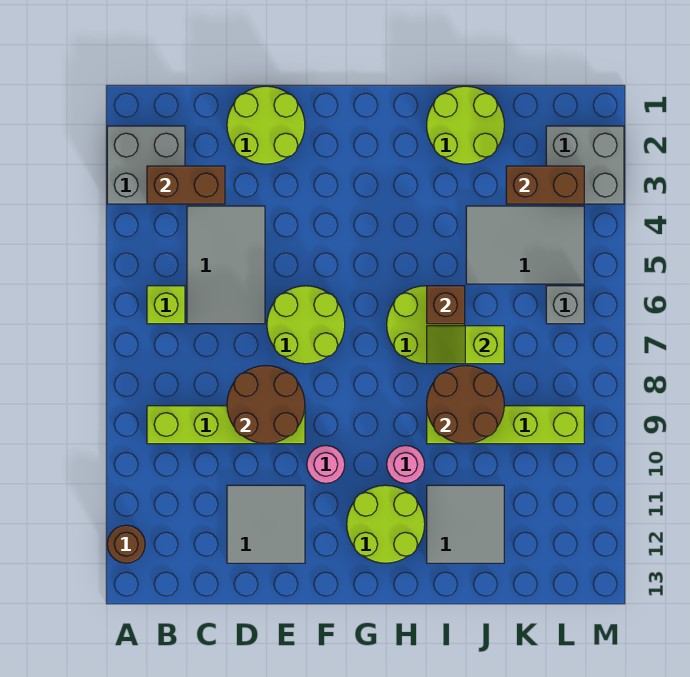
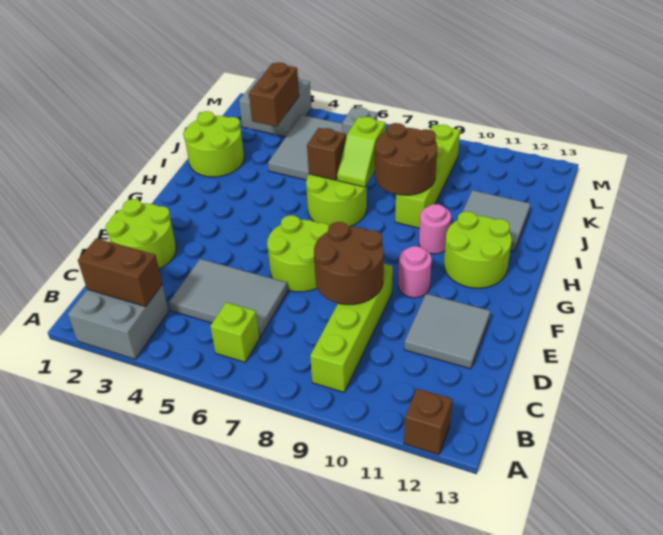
brown round brick A12 level 1 -> brown brick A12 level 1
brown brick B3:C3 level 2 -> brown brick B2:B3 level 2

